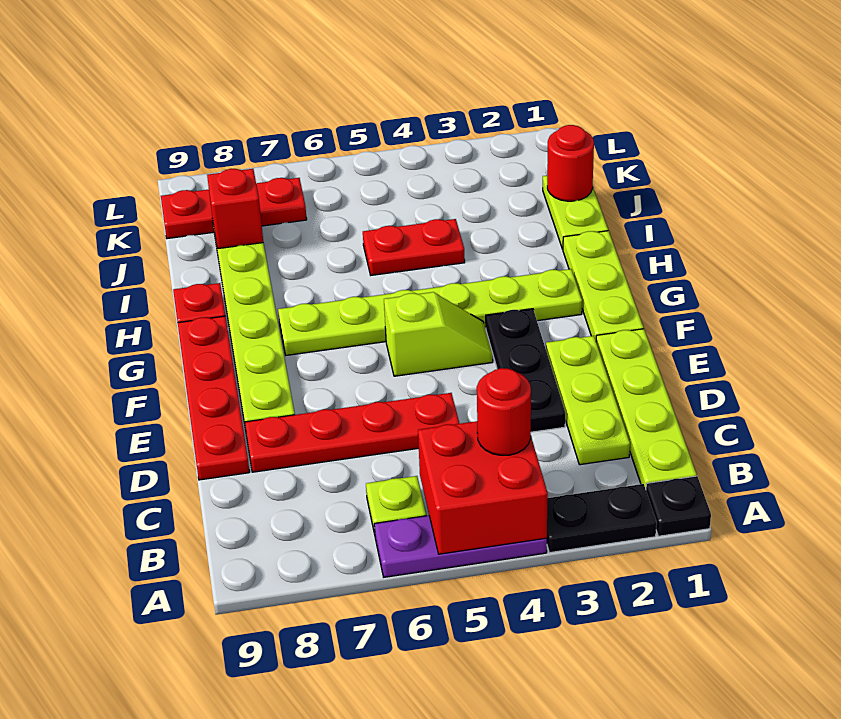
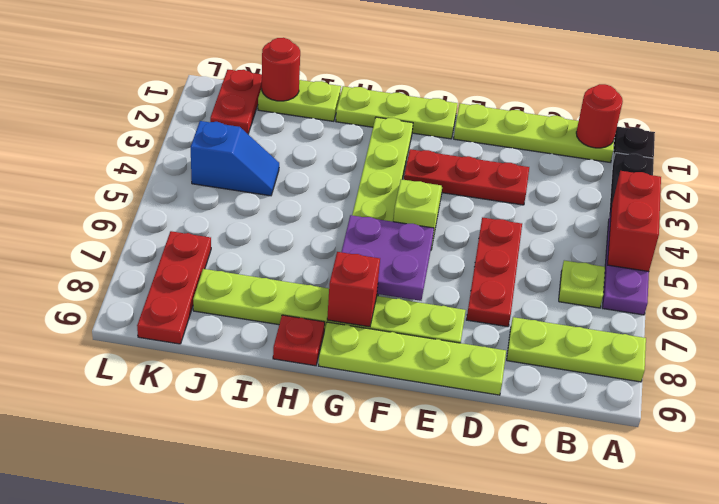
red brick A4:B5 level 2 -> red brick A4:A5 level 2
red round brick B4 level 3 -> red round brick B1 level 2
lime plate C2:E2 level 1 -> lime plate A8:C8 level 1
black plate D3:F3 level 1 -> red plate D3:F3 level 1
red plate D5:D8 level 1 -> red plate D5:D7 level 1
red plate D9:G9 level 1 -> lime plate D9:G9 level 1
none -> purple plate F6:G7 level 2
red plate I4:I5 level 1 -> red plate K1:K2 level 1
none -> blue slope J4:K4 level 1 top K
red brick J8 level 2 -> red brick G8 level 2

